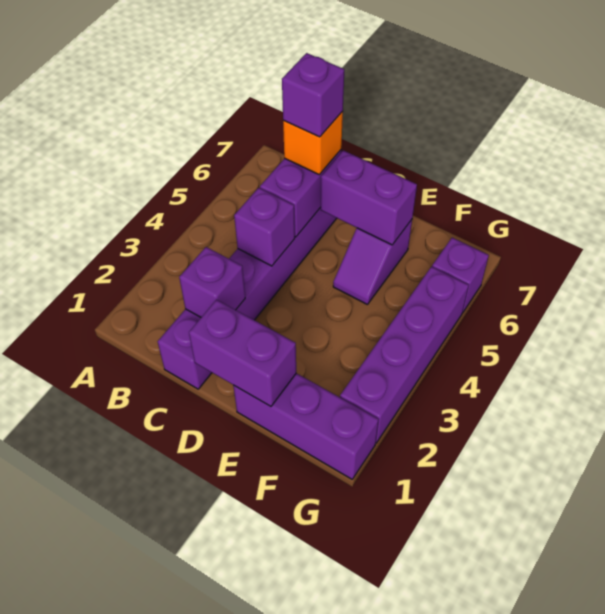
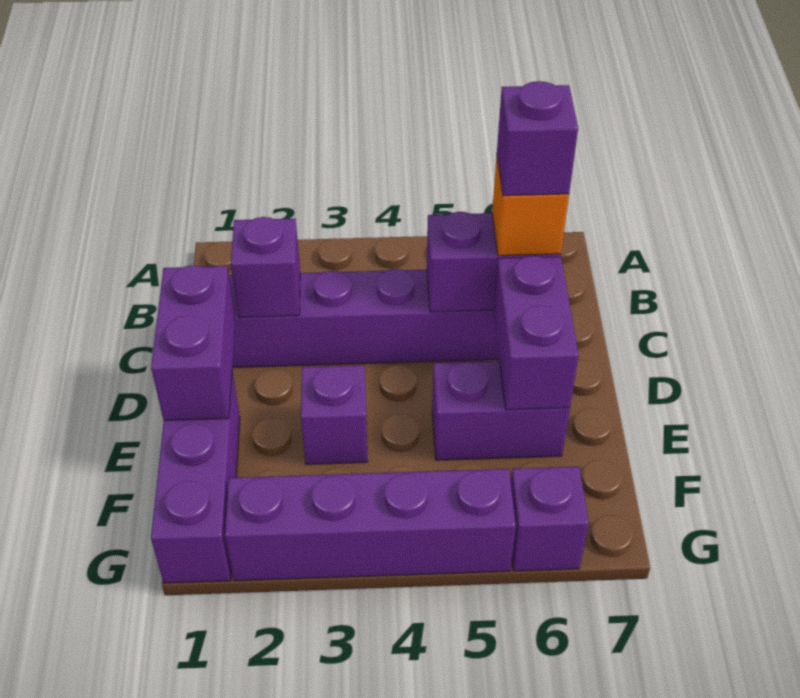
purple brick C4 level 2 -> purple brick E3 level 1
purple slope E5:E6 level 1 top 6 -> purple brick E5:E6 level 1

